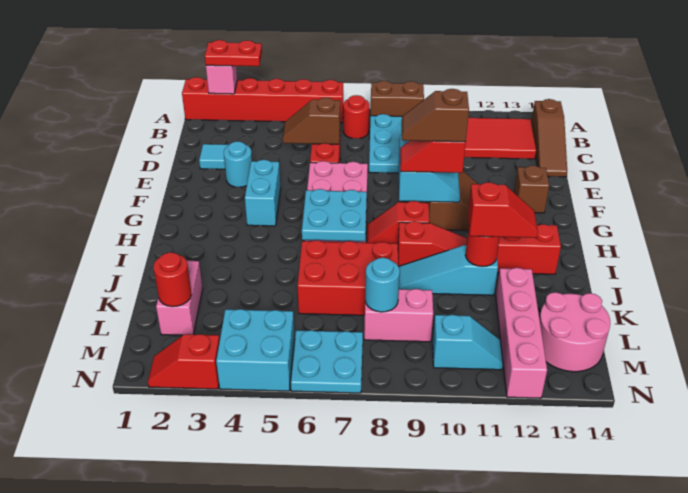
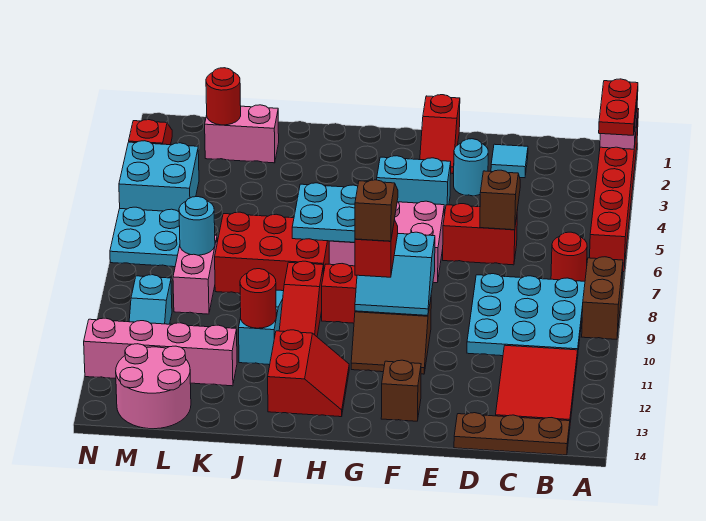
brown slope B14:D14 level 1 top B -> brown plate B14:D14 level 1
red brick J6:K8 level 1 -> red brick I7:K8 level 1
red slope J11:J12 level 3 top 11 -> red slope F1:F2 level 1 top 1

